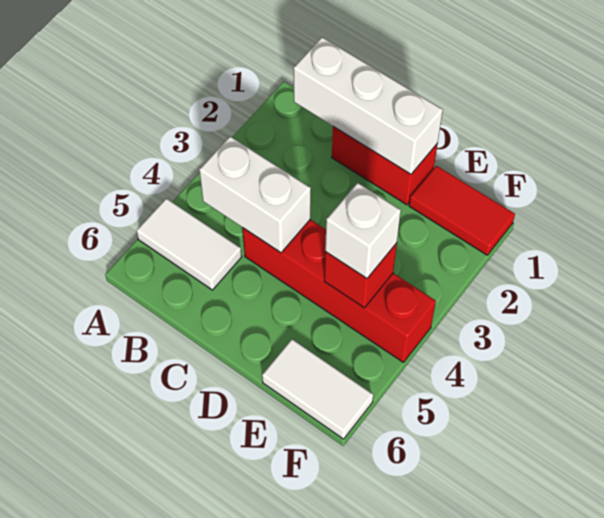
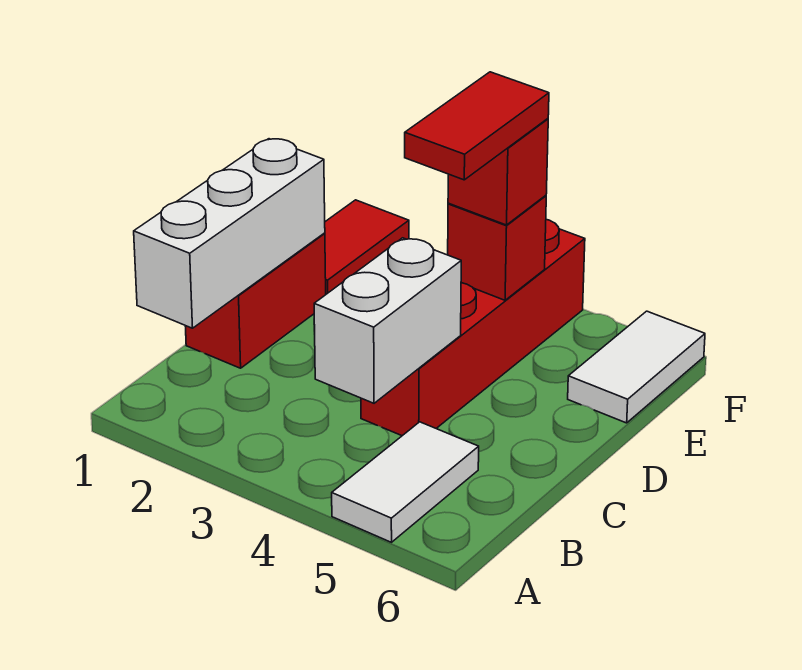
none -> red tile D4:E4 level 4
white brick E4 level 3 -> red brick E4 level 3

